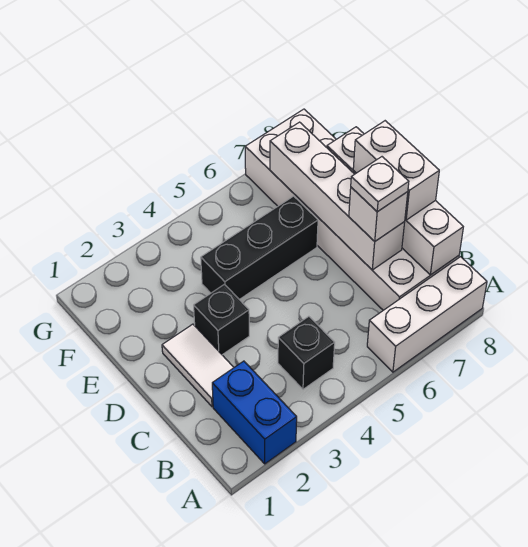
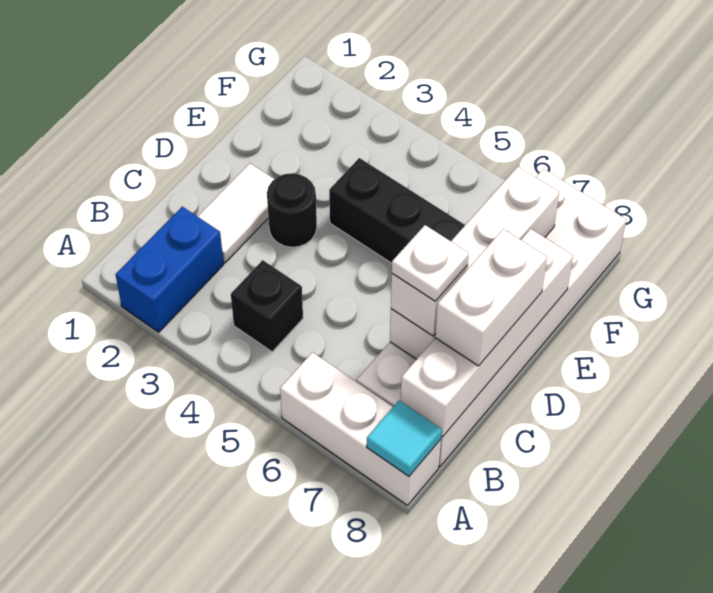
none -> cyan tile A8 level 2
black brick D3 level 1 -> black round brick D3 level 1

